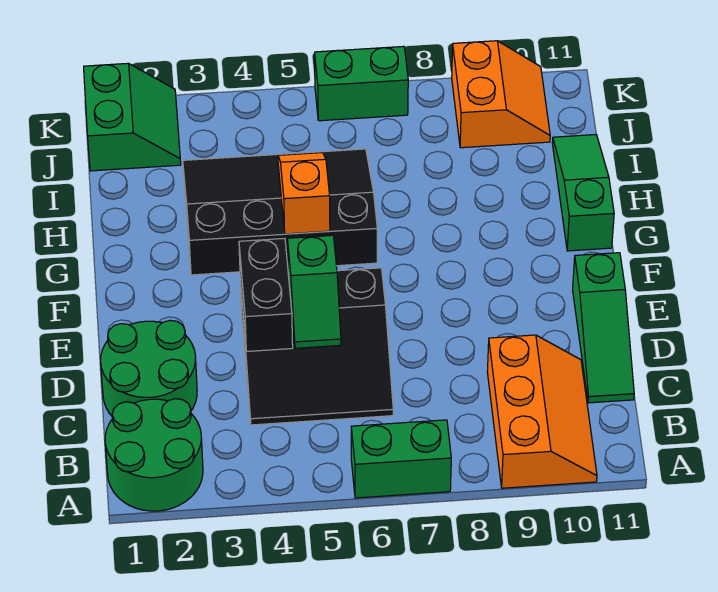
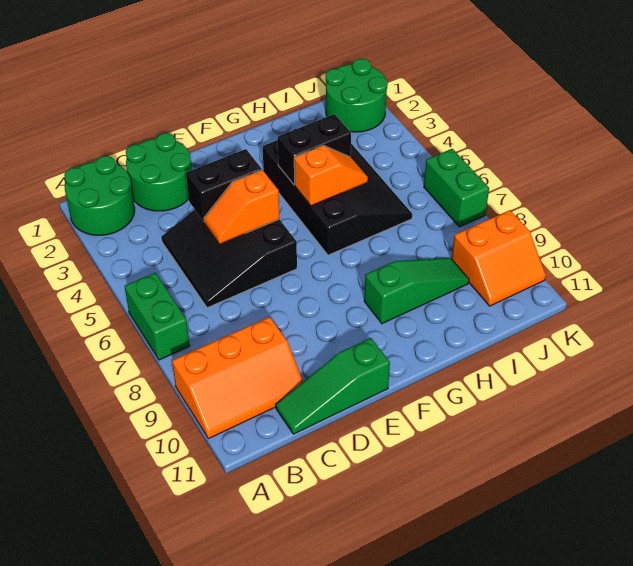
green slope D5:E5 level 2 top E -> orange slope D5:E5 level 2 top E
none -> black brick G4:H4 level 2
green slope G11:I11 level 1 top G -> green slope G9:I9 level 1 top G
green slope J1:K2 level 1 top 1 -> green round brick J1:K2 level 1

